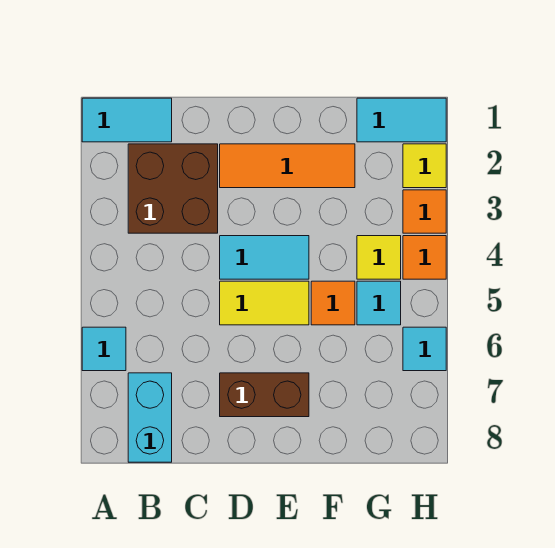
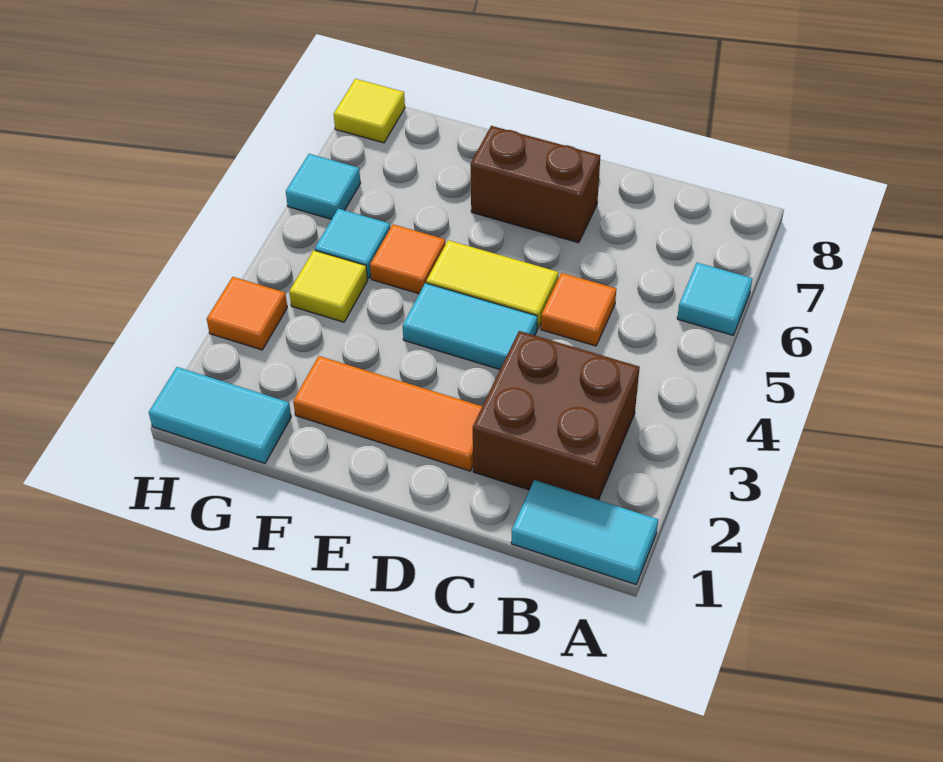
cyan brick B7:B8 level 1 -> none
yellow tile H2 level 1 -> yellow tile H8 level 1
orange tile H4 level 1 -> orange tile C5 level 1

